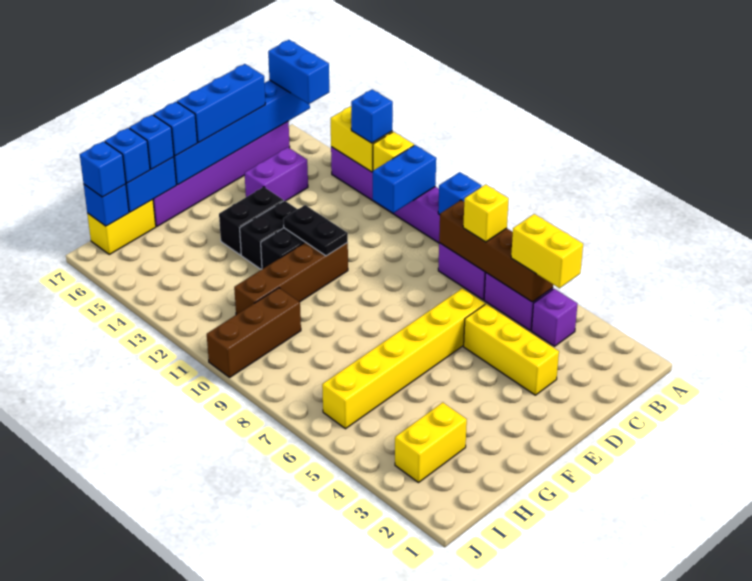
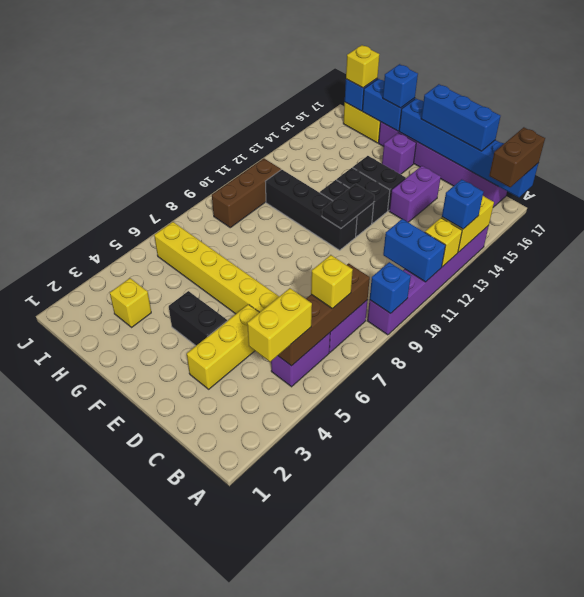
blue brick A16:A17 level 3 -> brown brick A16:A17 level 3
purple brick B4 level 1 -> purple brick F16 level 1
purple brick C15:D15 level 1 -> purple brick D14:D15 level 1
none -> black brick E4:F4 level 1
brown brick E11:H11 level 1 -> black brick E11:H11 level 1
blue brick F17 level 3 -> none
yellow brick H3:I3 level 1 -> yellow brick H3 level 1
brown brick H10:J10 level 1 -> brown brick I9:I11 level 1
blue brick H17 level 3 -> none
blue brick I17 level 3 -> yellow brick I17 level 3

